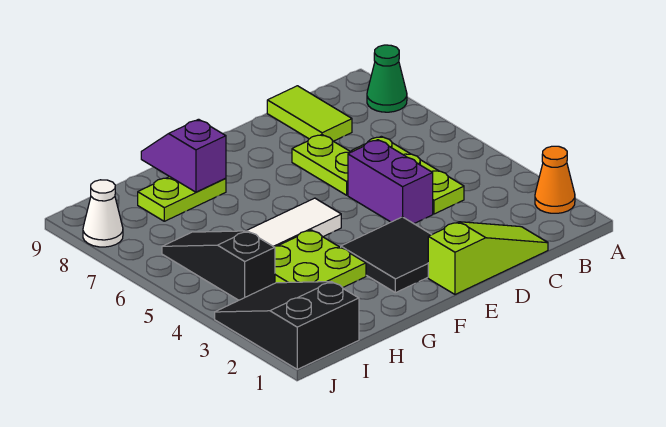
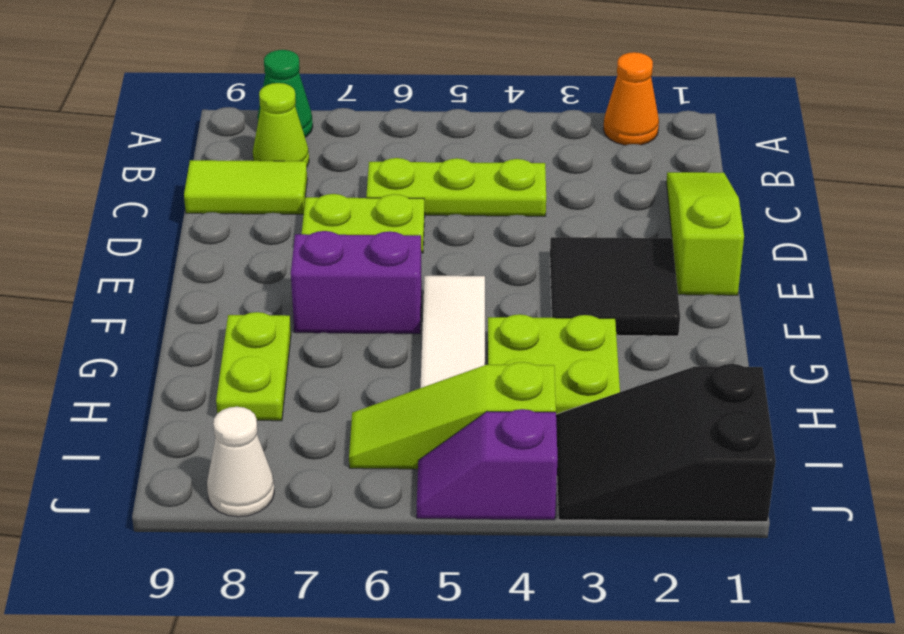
none -> lime cone B8 level 1
purple brick D4:D5 level 1 -> purple brick F6:F7 level 1
purple slope G8:G9 level 2 top 8 -> purple slope J4:J5 level 1 top 4
black slope I4:I6 level 1 top 4 -> lime slope I4:I6 level 1 top 4

